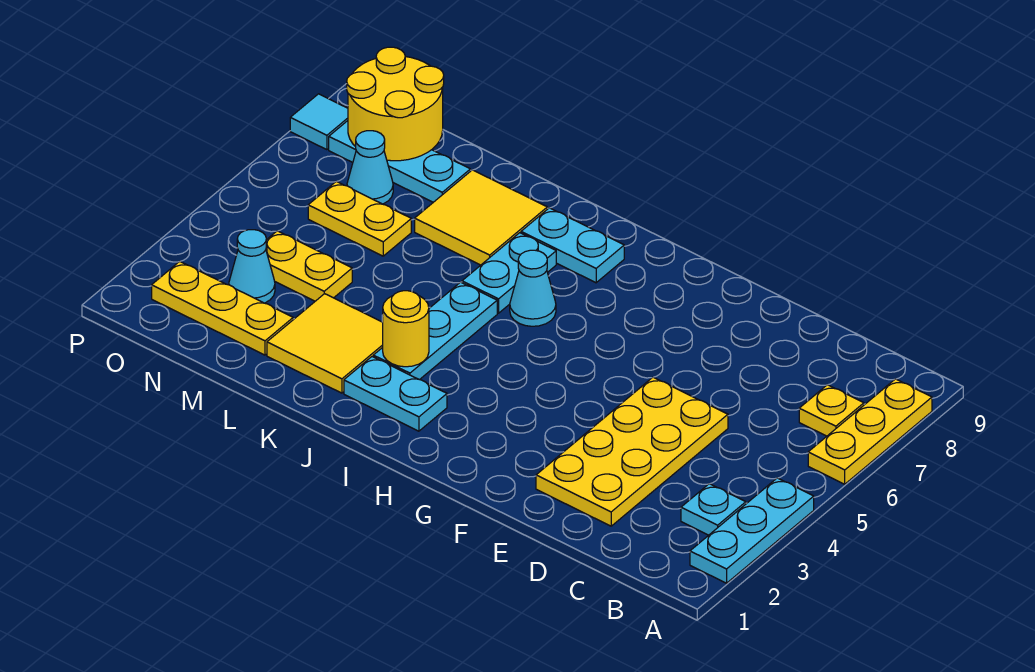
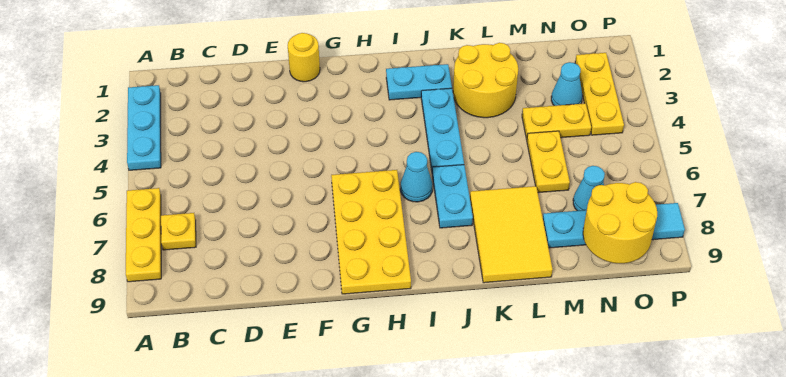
cyan plate B3 level 1 -> none
yellow plate D2:E5 level 1 -> yellow plate G6:H9 level 1
cyan plate I8:J8 level 1 -> none
yellow round brick J3 level 2 -> yellow round brick F1 level 1
yellow tile K2:L3 level 1 -> yellow round brick K2:L3 level 1
yellow tile K7:L8 level 1 -> yellow tile K7:L9 level 1
yellow plate M2:O2 level 1 -> yellow plate O2:O4 level 1
yellow plate M6:N6 level 1 -> yellow plate M5:M6 level 1

